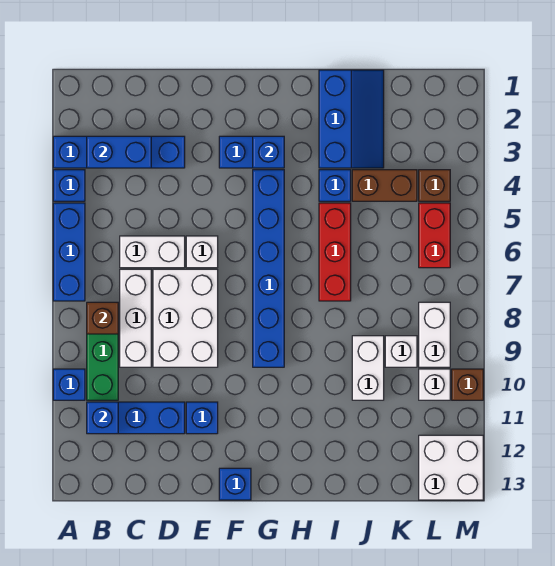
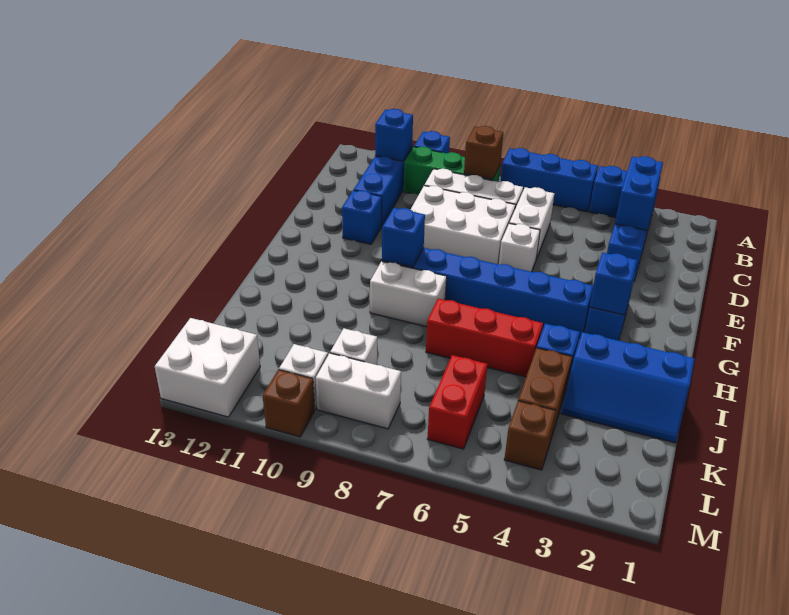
blue brick F13 level 1 -> blue brick G9 level 2
white brick J9:J10 level 1 -> white brick H8:H9 level 1
red brick L5:L6 level 1 -> red brick K6:L6 level 1

